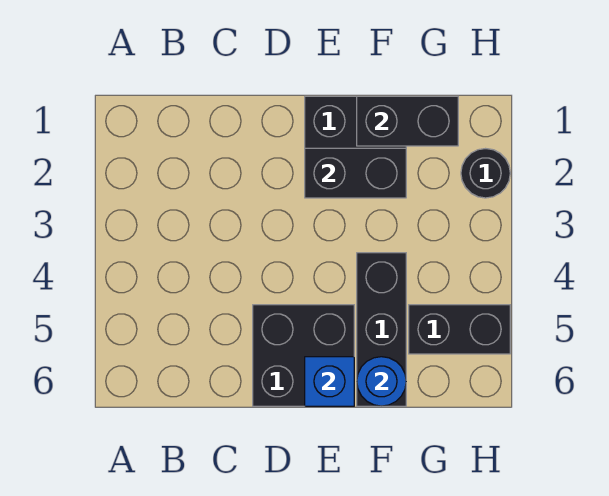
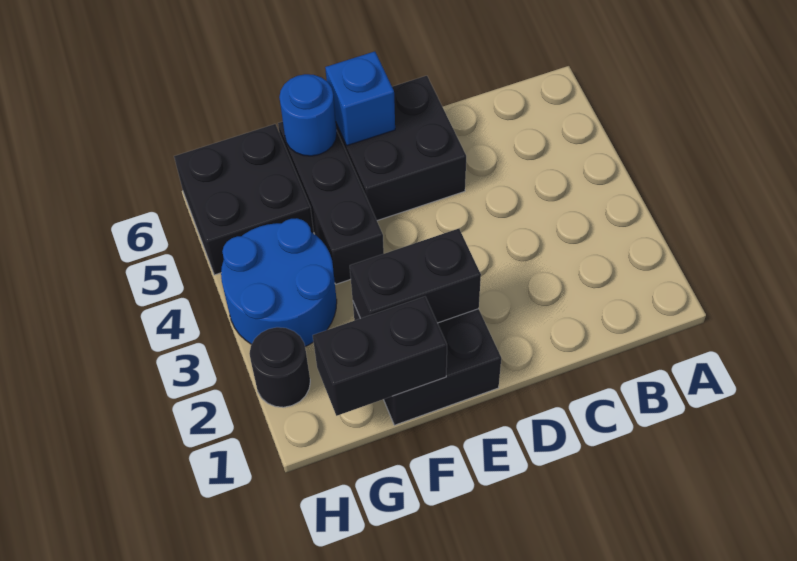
none -> blue round brick G3:H4 level 1
black brick G5:H5 level 1 -> black brick G5:H6 level 1

